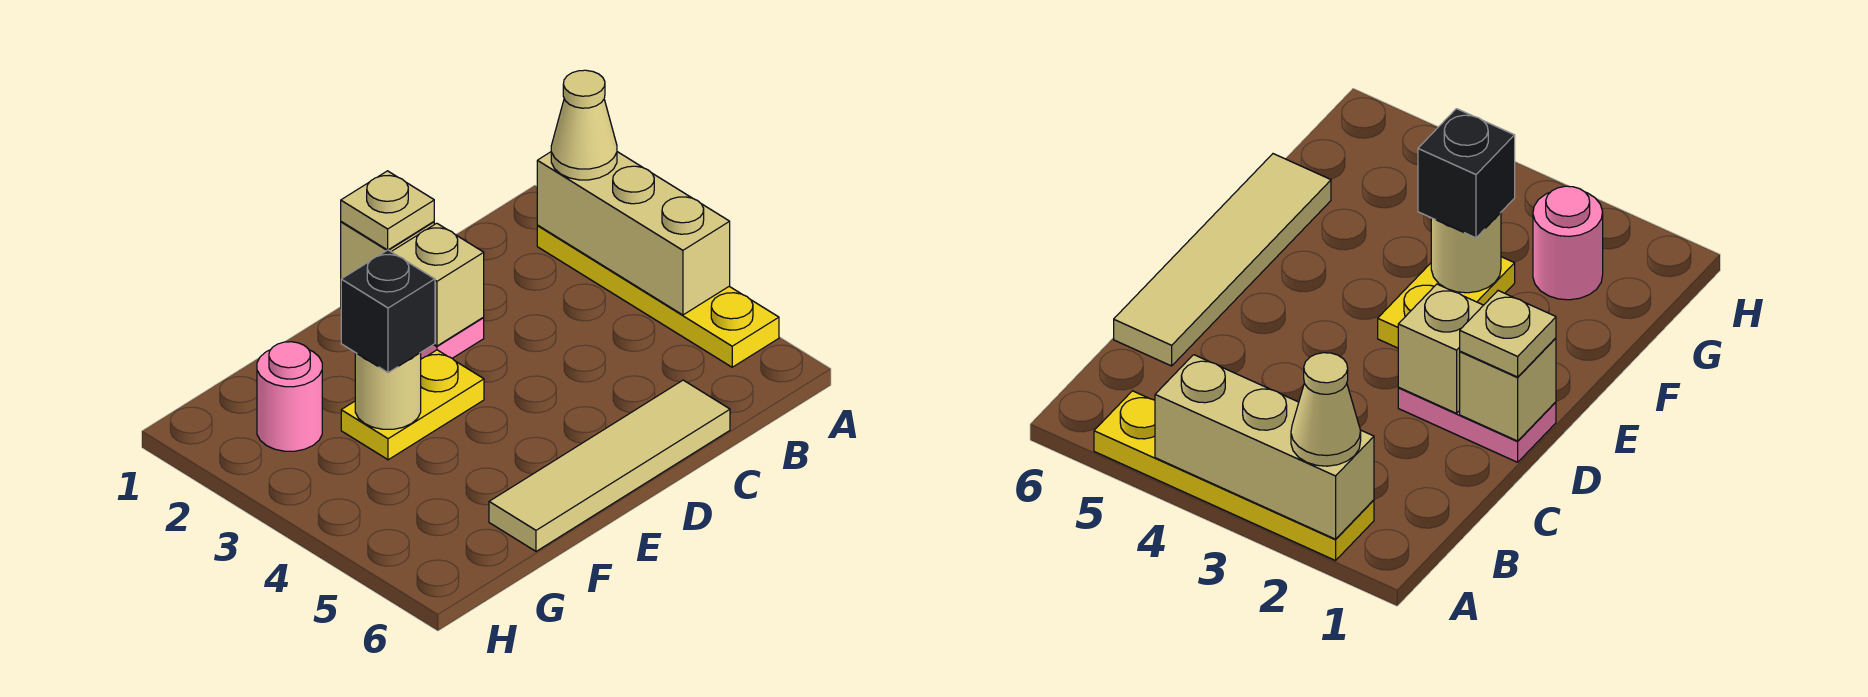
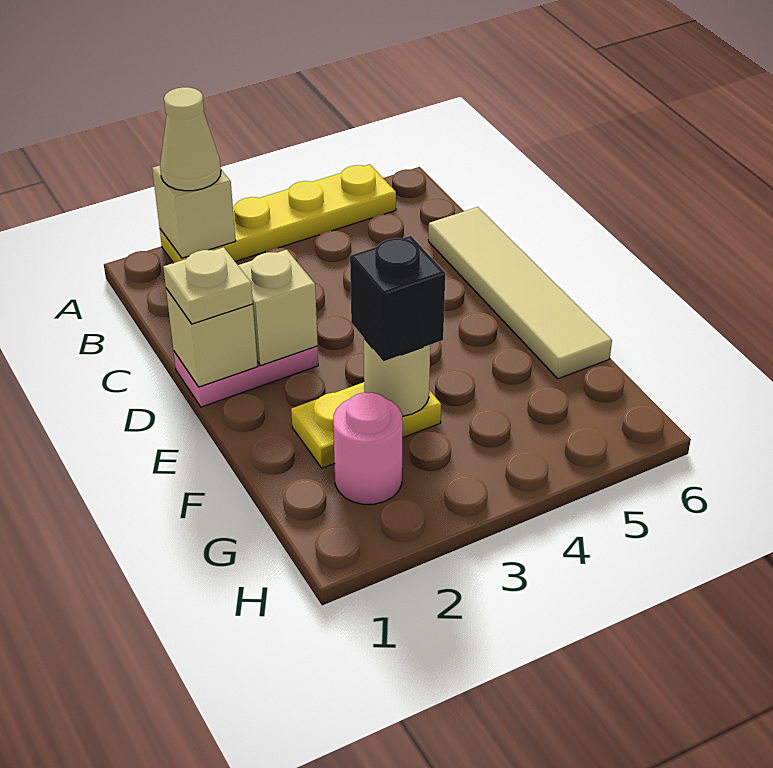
tan brick A2:A4 level 2 -> tan brick A2 level 2
yellow plate E3:F3 level 1 -> yellow plate F2:F3 level 1

